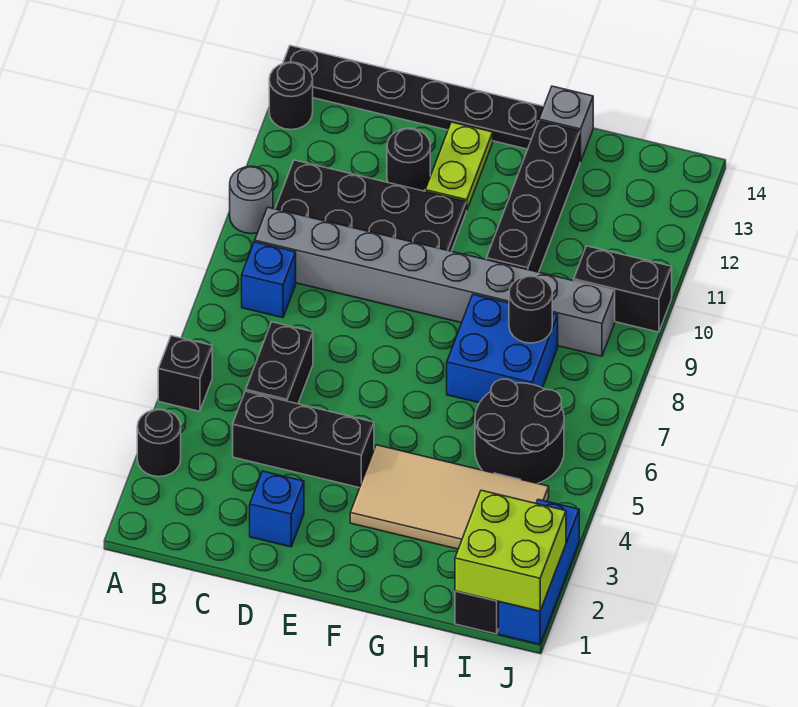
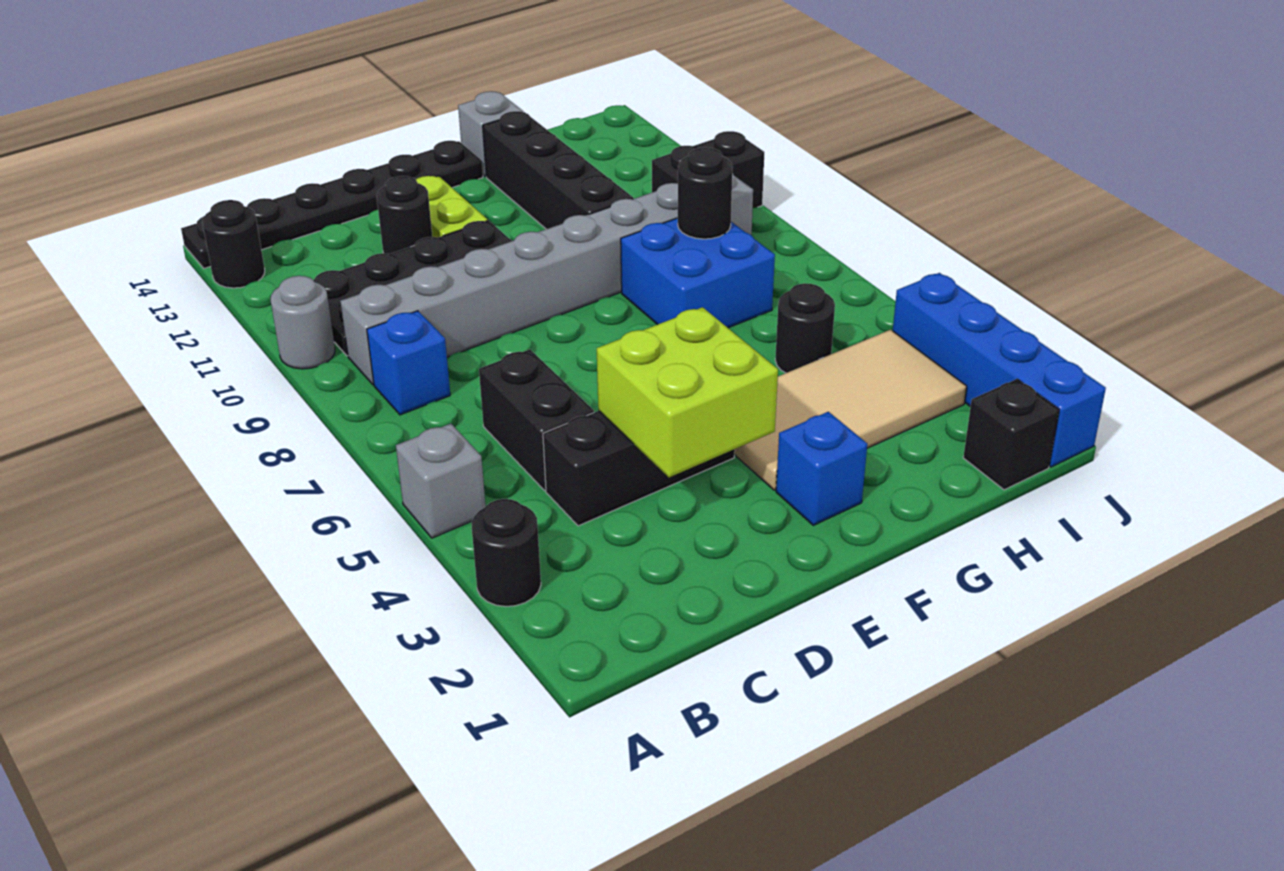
black brick A5 level 1 -> grey brick A5 level 1
blue brick D2 level 1 -> blue brick F2 level 1
black round brick H5:I6 level 1 -> black round brick H5 level 1
lime brick I1:J2 level 2 -> lime brick D3:E4 level 2
blue brick J1:J3 level 1 -> blue brick J1:J4 level 1

